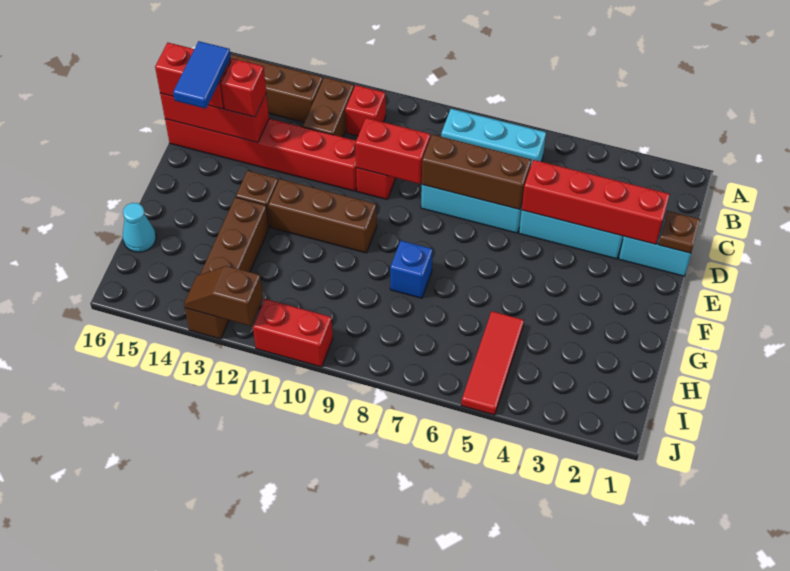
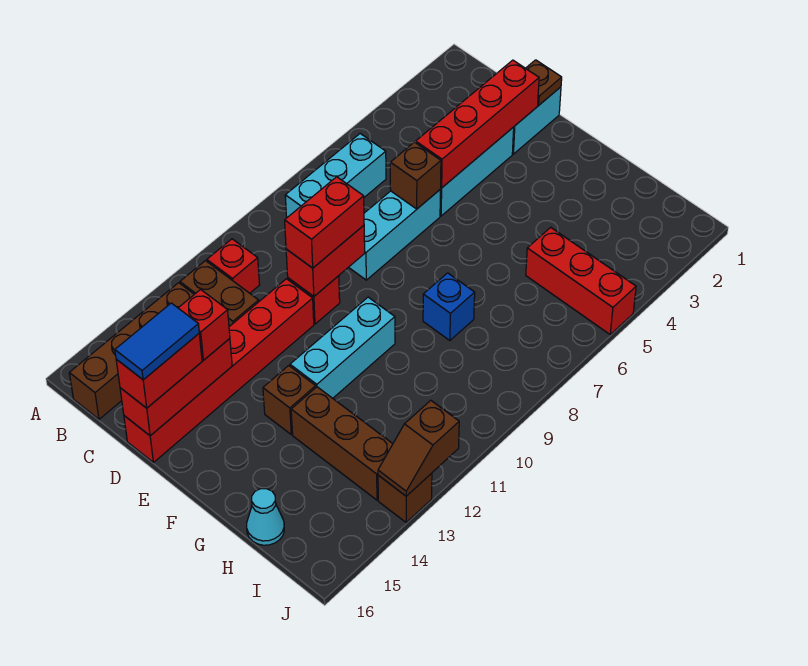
brown brick D6:D8 level 2 -> brown brick D6 level 2
blue tile D15:E15 level 4 -> blue tile D15:D16 level 4
brown brick F10:F12 level 1 -> cyan brick F10:F12 level 1
red tile H5:J5 level 1 -> red brick H5:J5 level 1
red brick J10:J11 level 1 -> red brick D9:D10 level 3

